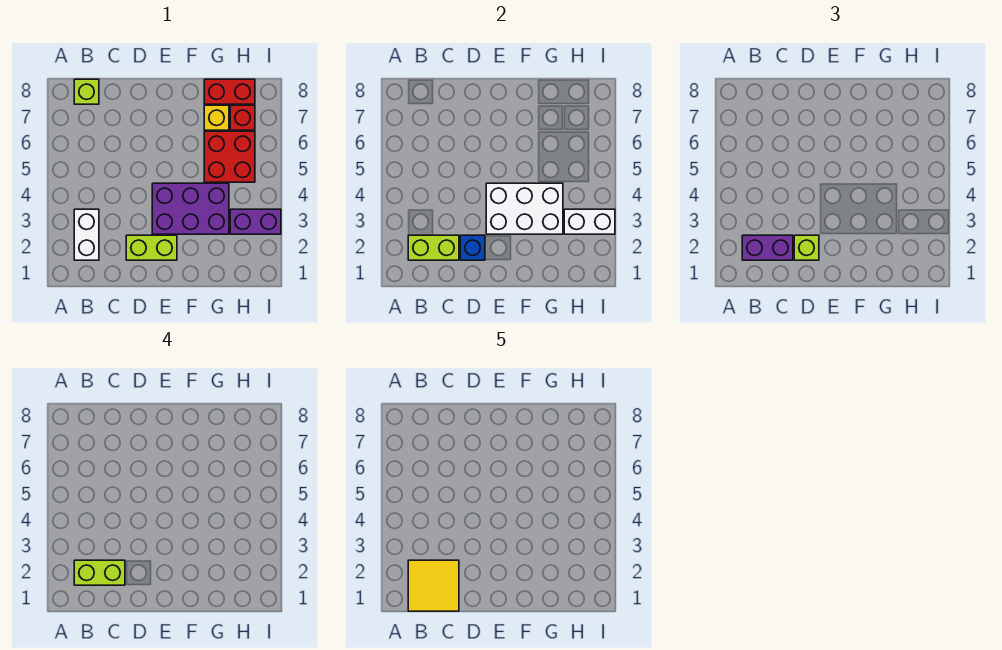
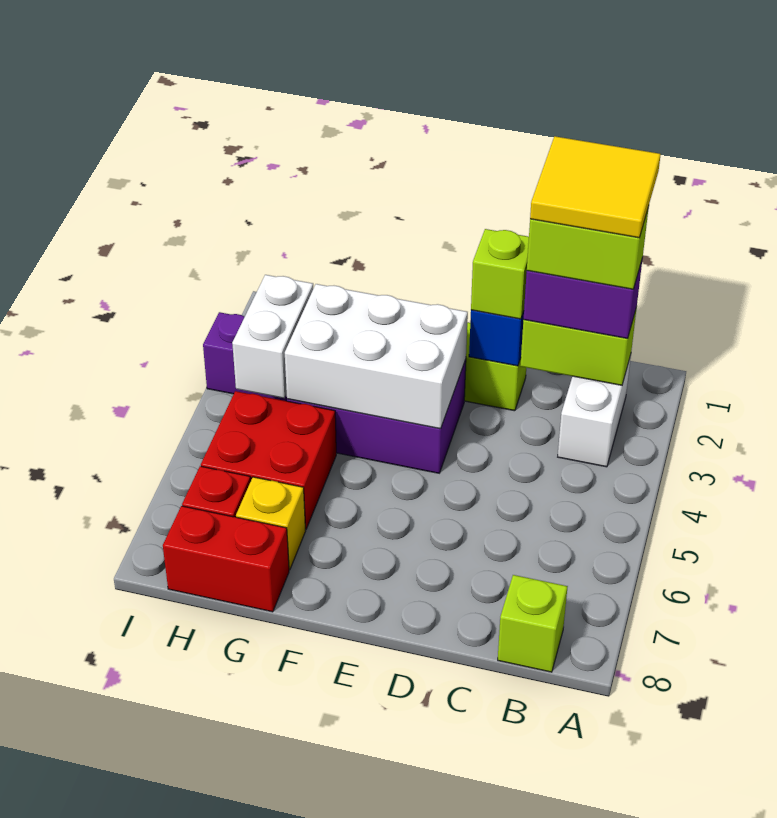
white brick H3:I3 level 2 -> white brick H3:H4 level 2

